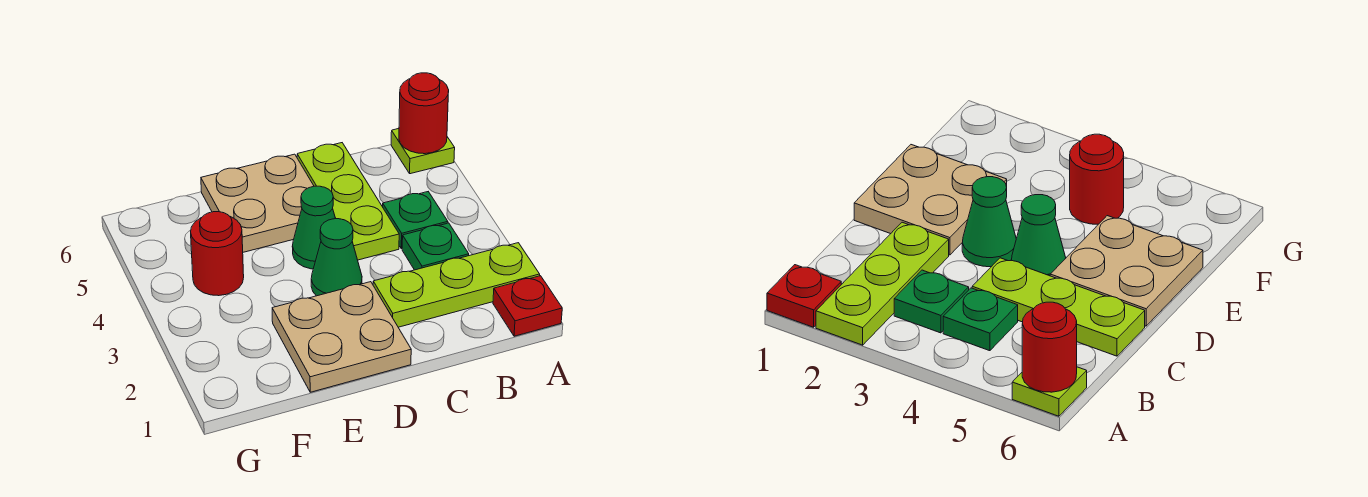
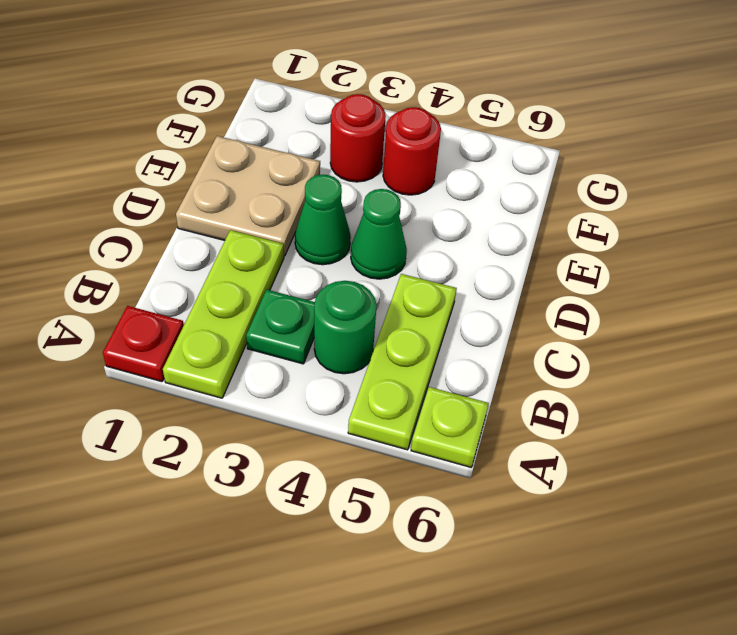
red round brick A6 level 2 -> red round brick F3 level 1
green plate B4 level 1 -> green round brick B4 level 1
lime plate C4:C6 level 1 -> lime plate A5:C5 level 1
tan plate D5:E6 level 1 -> none

